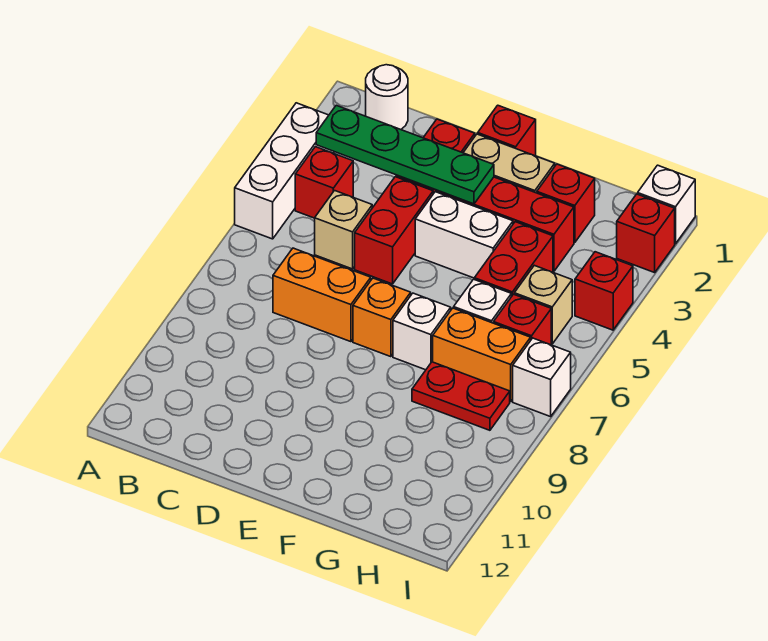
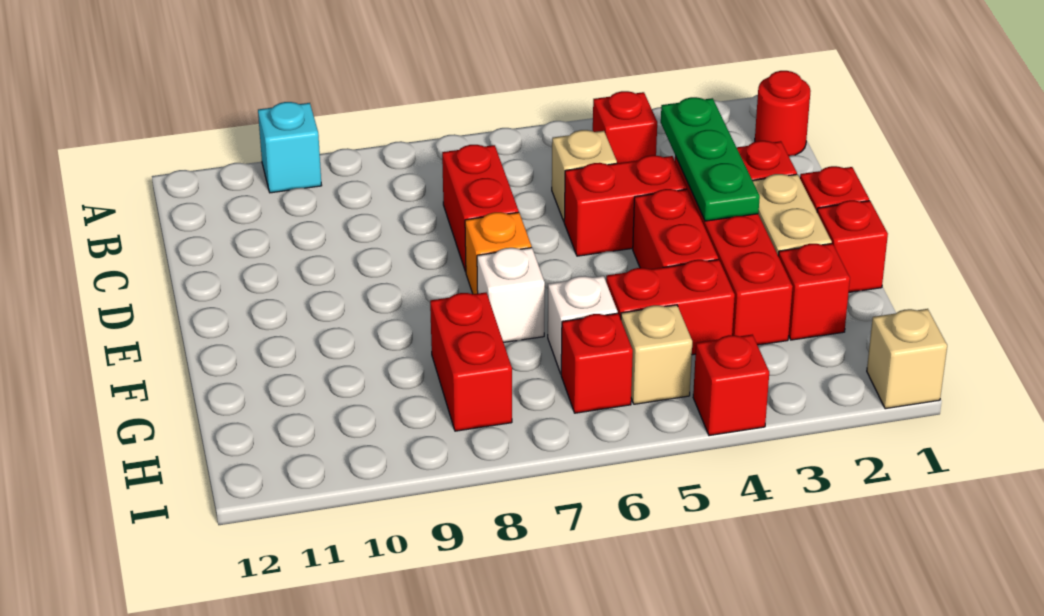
white brick A3:A5 level 1 -> none
none -> cyan brick A10 level 1
white round brick B1 level 1 -> red round brick B1 level 1
green plate B3:E3 level 2 -> green plate C3:E3 level 2
orange brick C7:D7 level 1 -> red brick C7:D7 level 1
white brick E4:F4 level 1 -> red brick E4:F4 level 1
orange brick G7:H7 level 1 -> none
red plate G8:H8 level 1 -> red brick G8:H8 level 1
white brick I1 level 1 -> tan brick I1 level 1
red brick I2 level 1 -> red brick F1 level 1
white brick I7 level 1 -> none

